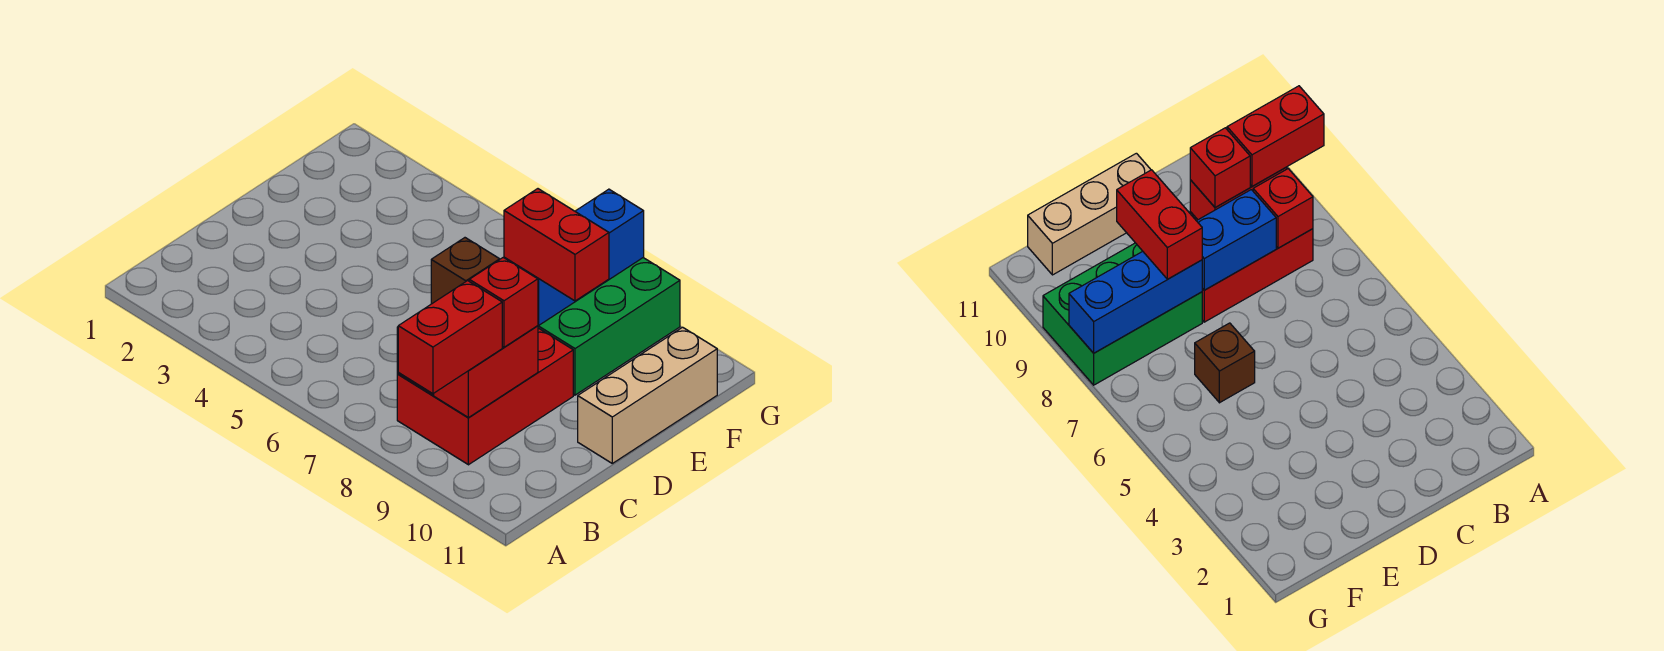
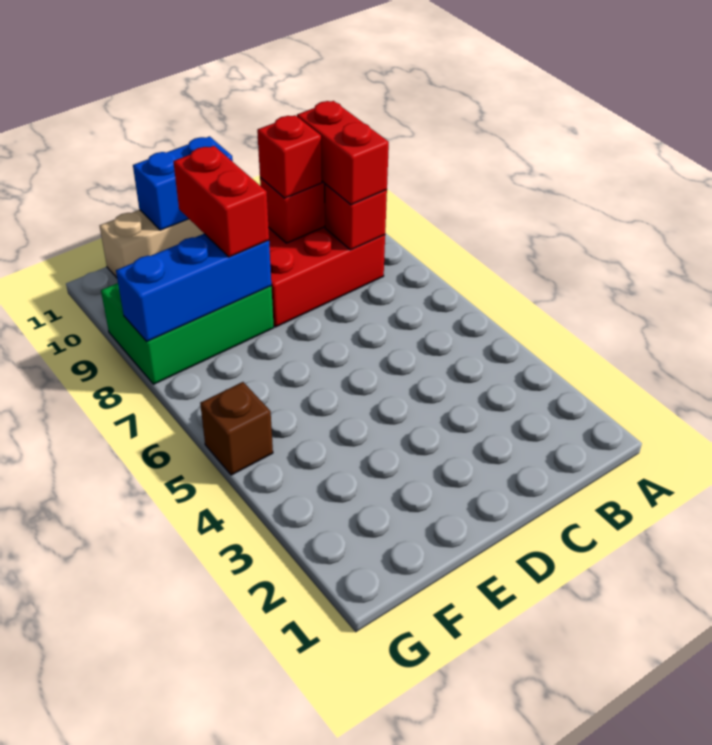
red brick A9:B9 level 3 -> red brick B8:B9 level 3
blue brick C8:D8 level 2 -> blue brick D11:E11 level 2
brown brick E6 level 1 -> brown brick G5 level 1

